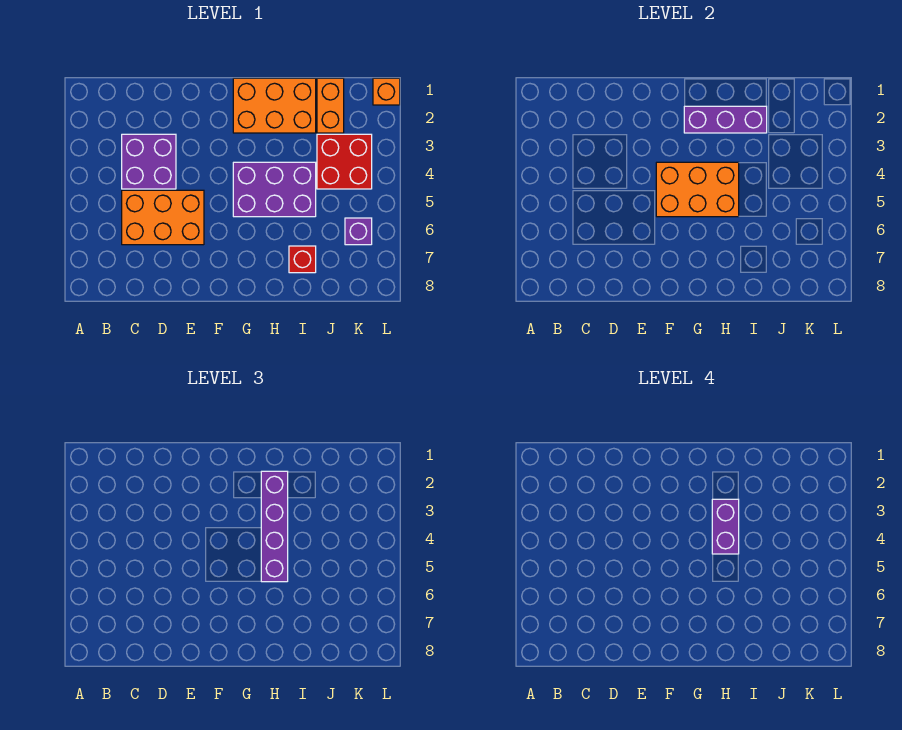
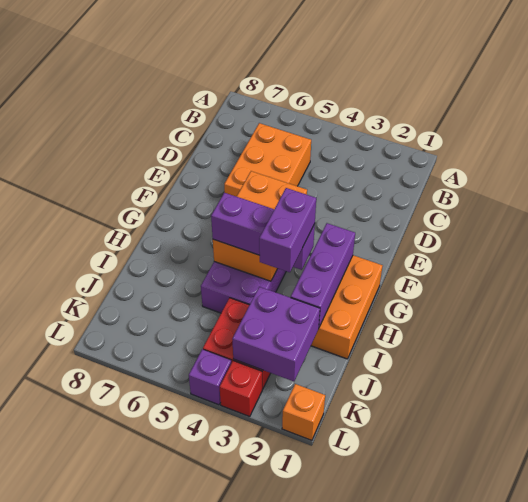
purple brick C3:D4 level 1 -> purple brick J2:K3 level 2
purple brick H2:H5 level 3 -> purple brick H3:H5 level 3
purple brick H3:H4 level 4 -> purple brick H3:I3 level 4
red brick I7 level 1 -> red brick L3 level 1
orange brick J1:J2 level 1 -> none
purple brick K6 level 1 -> purple brick L4 level 1

